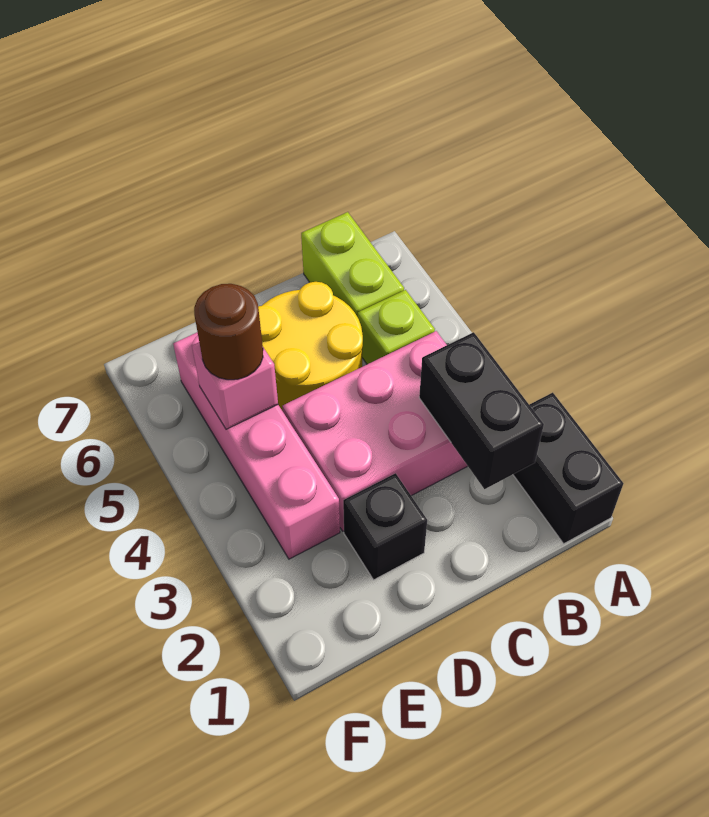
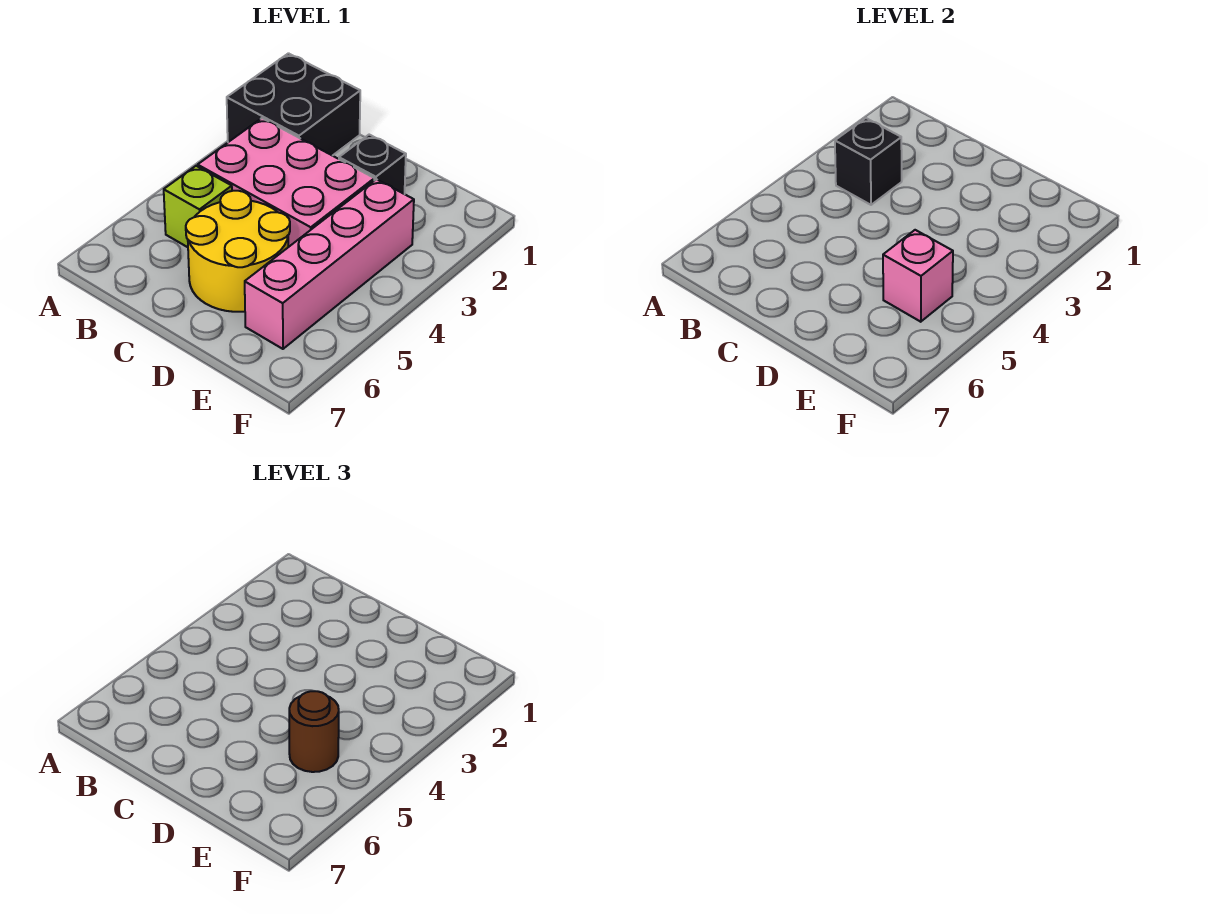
black brick A1:A2 level 1 -> black brick A1:B2 level 1
black brick B2:B3 level 2 -> black brick B3 level 2
lime brick B6:B7 level 1 -> none

